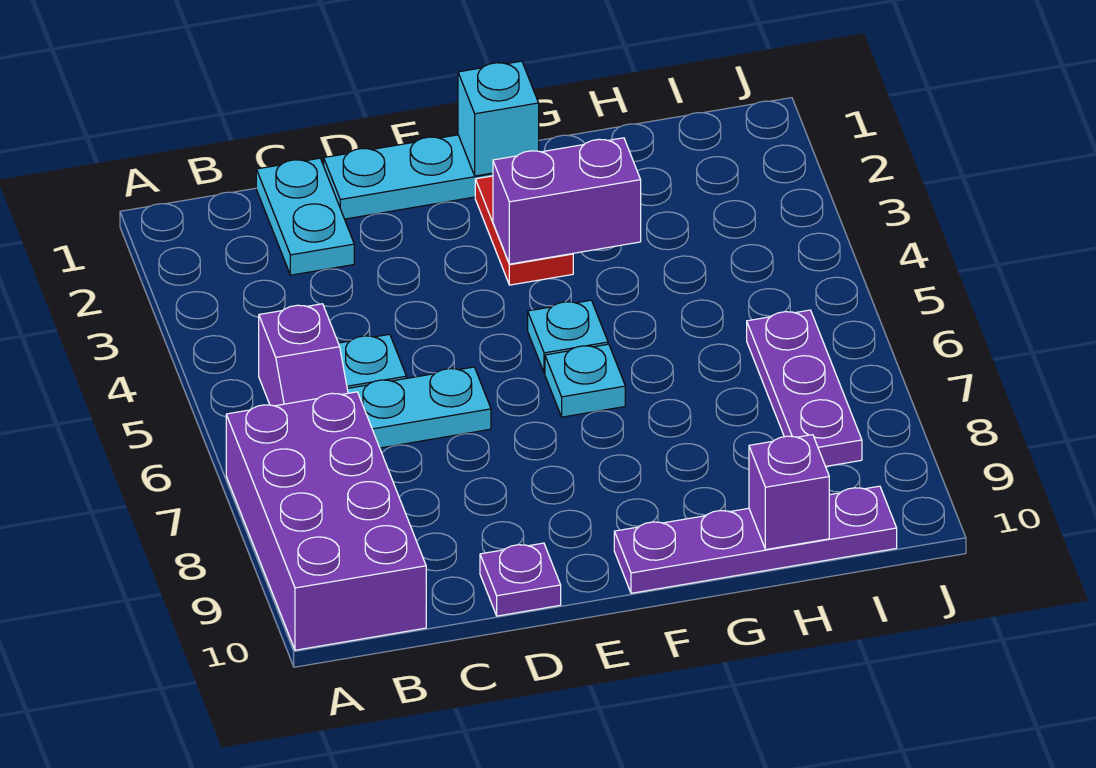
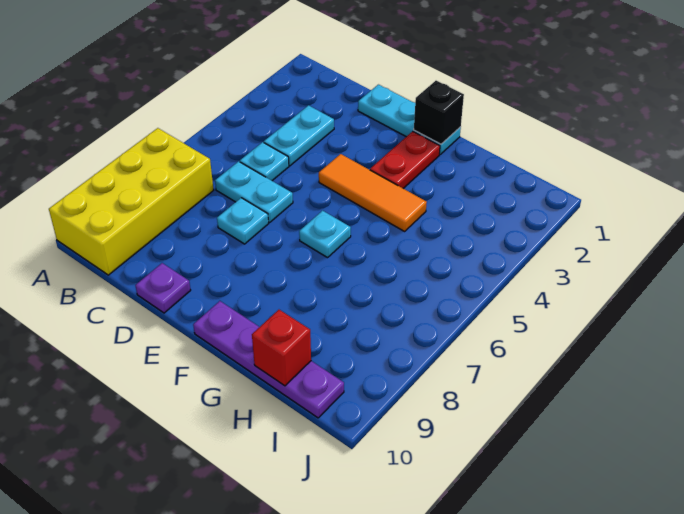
purple brick A7:B10 level 1 -> yellow brick A7:B10 level 1
purple slope B5:B6 level 1 top 5 -> none
cyan plate C1:C2 level 1 -> cyan plate C3:C4 level 1
none -> orange tile E4:G4 level 1
cyan brick F1 level 2 -> black brick F1 level 2
purple brick F3:G3 level 2 -> none
cyan plate F5 level 1 -> cyan plate D7 level 1
purple brick H10 level 2 -> red brick H10 level 2
purple plate I6:I8 level 1 -> none

